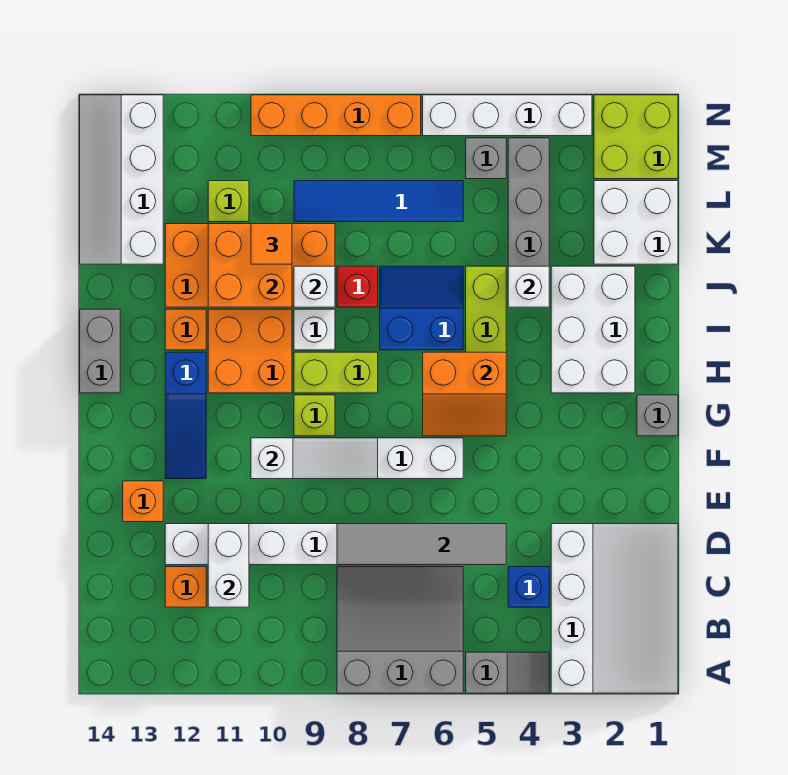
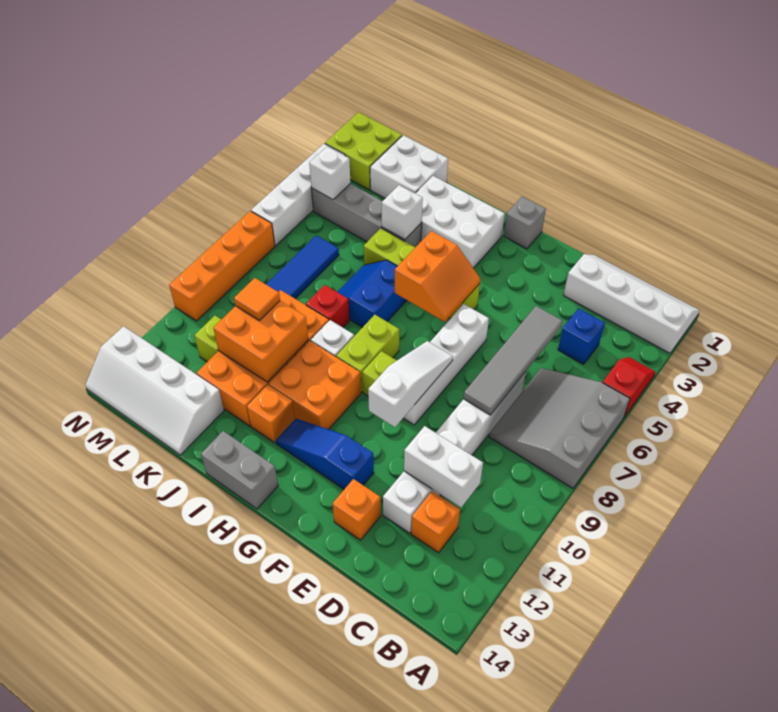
white slope A1:D3 level 1 top 3 -> white slope A1:D2 level 1 top 2
grey slope A4:A5 level 1 top 5 -> red slope A4:A5 level 1 top 5
blue slope F12:H12 level 1 top H -> blue slope F12:H12 level 1 top F
white brick J9 level 2 -> white brick M4 level 2
grey brick M5 level 1 -> none

